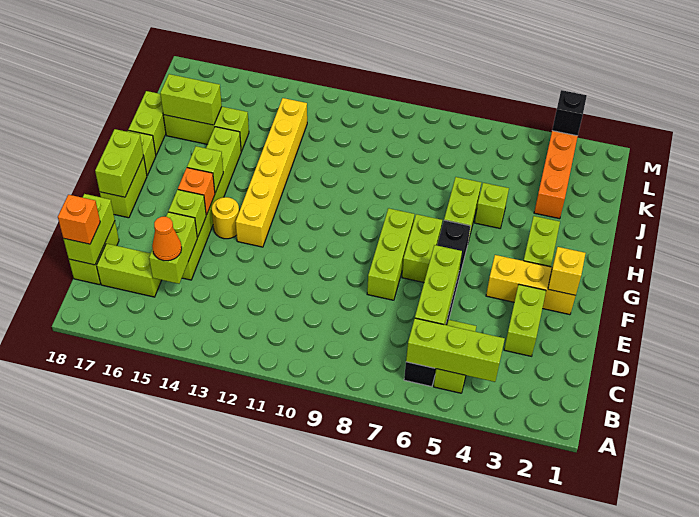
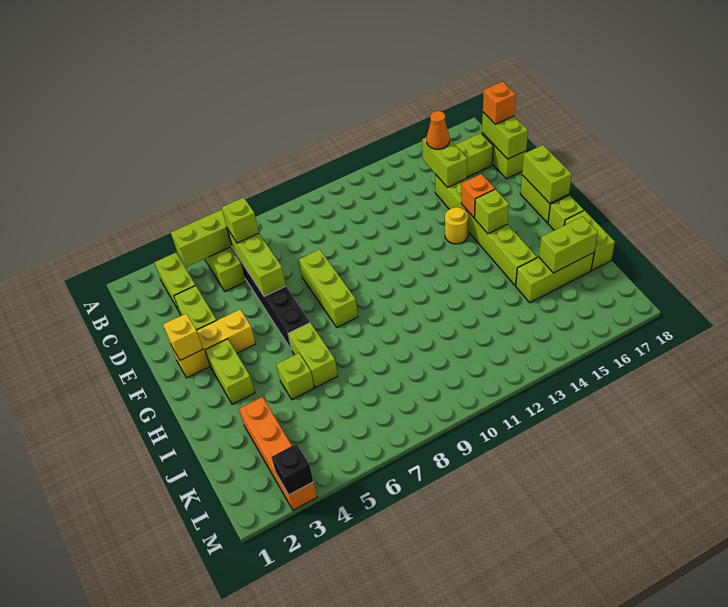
lime brick E15 level 2 -> lime brick C6 level 3
lime brick F7:G7 level 1 -> lime brick B3:C3 level 1
yellow brick F13:K13 level 1 -> none

